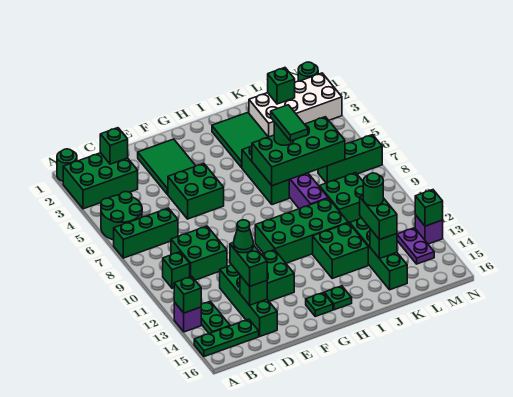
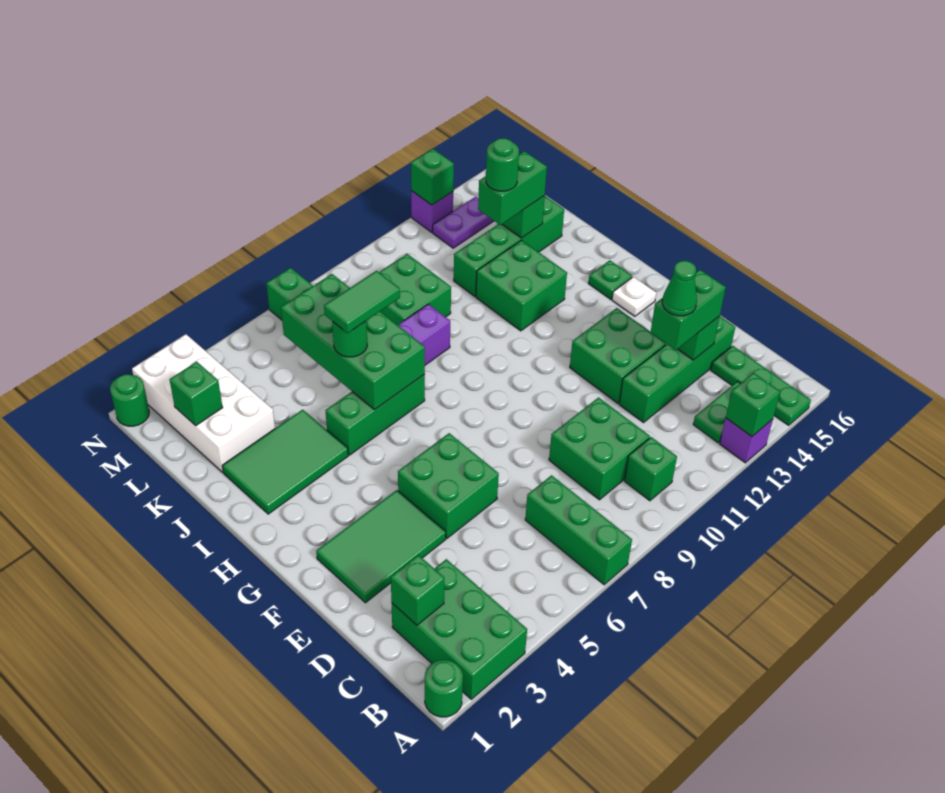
green round brick A5:B6 level 1 -> none
green brick G10:J11 level 1 -> none
green plate G15 level 1 -> white plate G15 level 1

